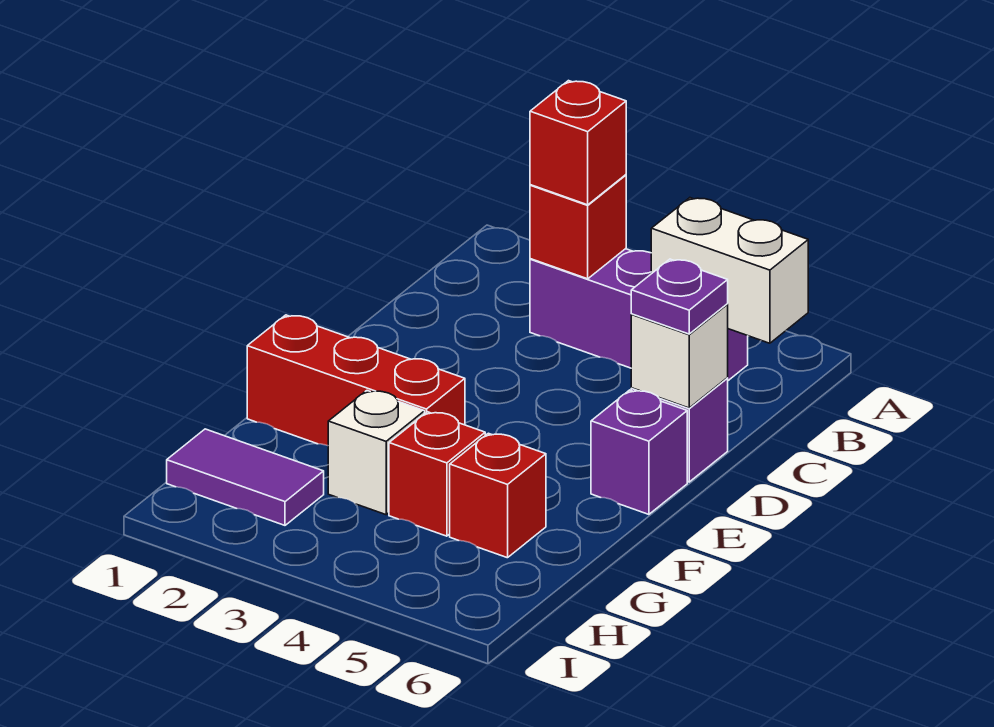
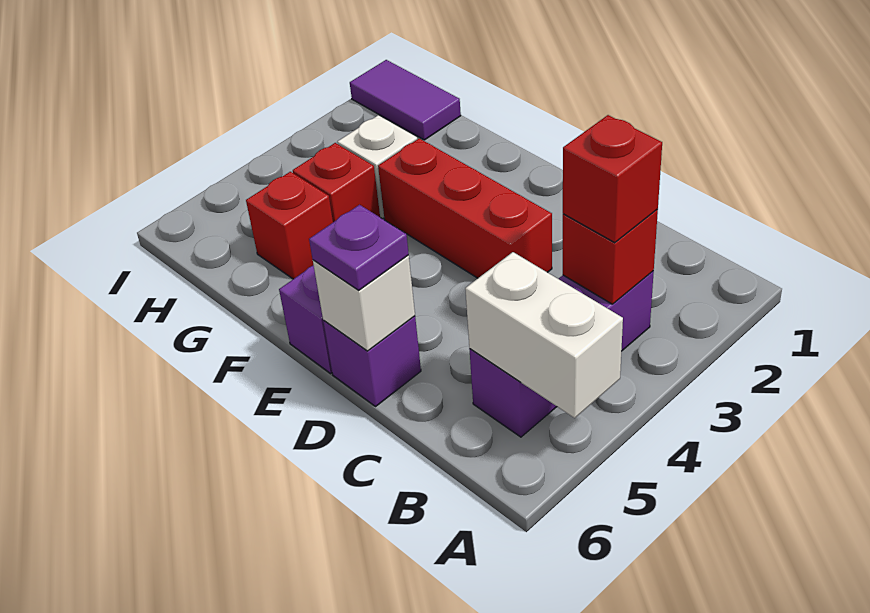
white brick B5:B6 level 2 -> white brick A5:B5 level 2
red brick F1:F3 level 1 -> red brick D3:F3 level 1
purple tile H1:H2 level 1 -> purple tile H1:I1 level 1

